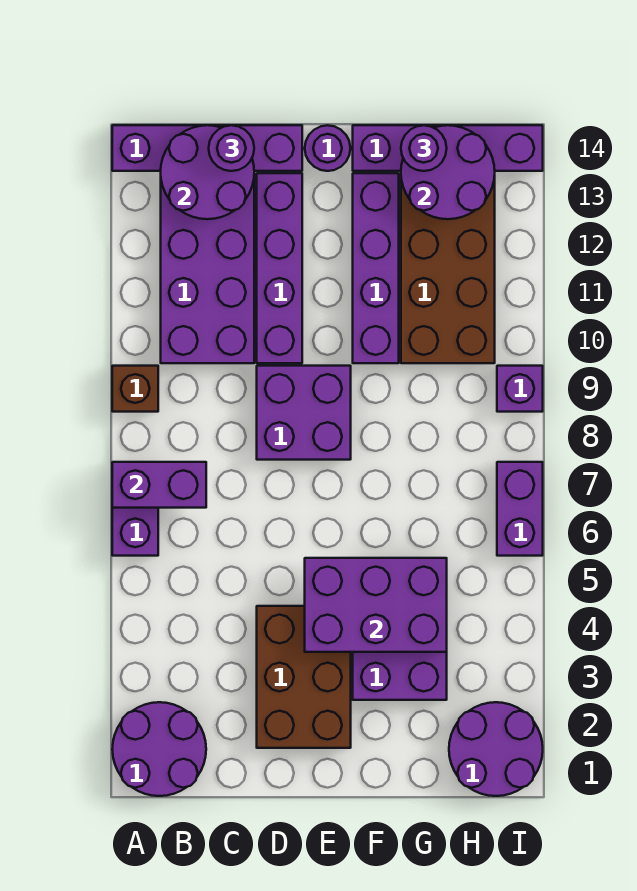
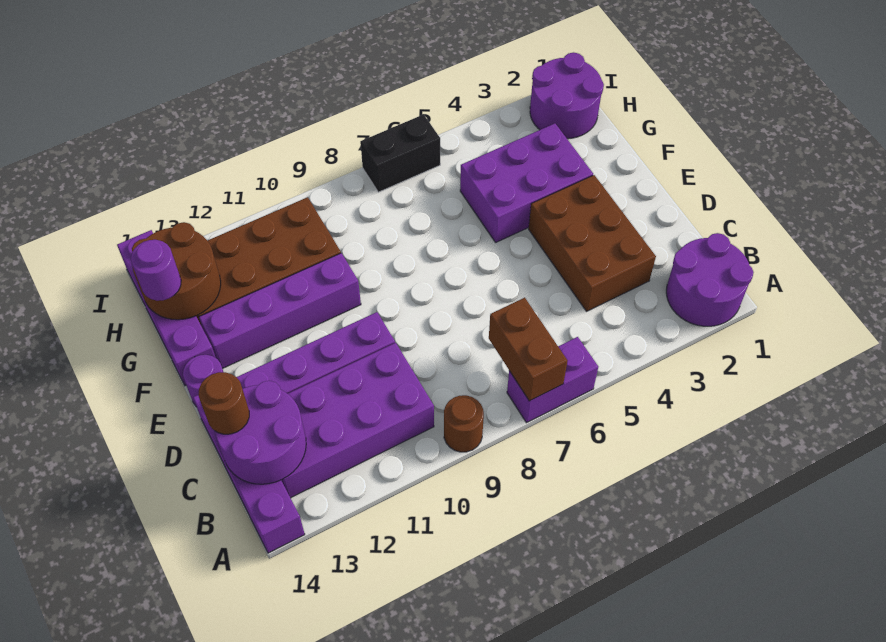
purple brick A7:B7 level 2 -> brown brick A7:B7 level 2
brown brick A9 level 1 -> brown round brick A9 level 1
purple round brick C14 level 3 -> brown round brick C14 level 3
brown brick D2:E4 level 1 -> brown brick C3:E4 level 1
purple brick D8:E9 level 1 -> none
purple brick E4:G5 level 2 -> none
purple round brick G13:H14 level 2 -> brown round brick G13:H14 level 2
purple brick I6:I7 level 1 -> black brick I6:I7 level 1
purple brick I9 level 1 -> none

